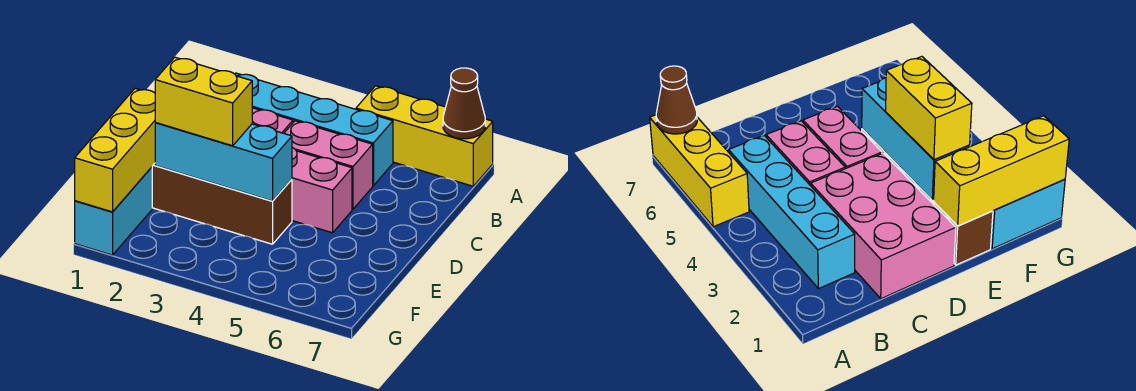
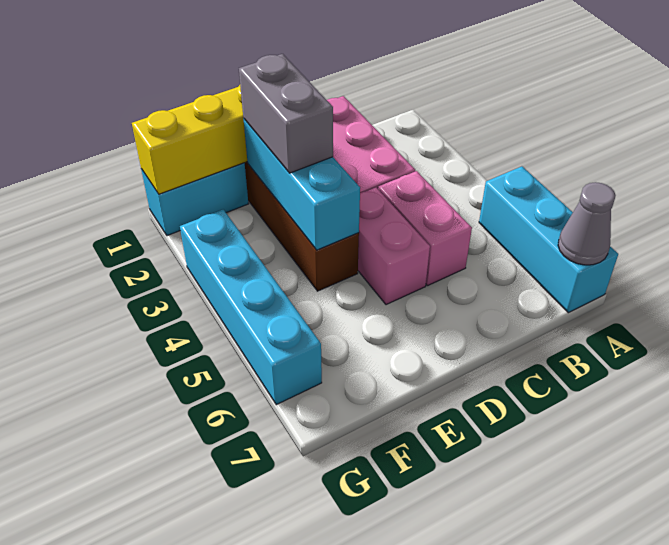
yellow brick A5:A7 level 1 -> cyan brick A5:A7 level 1
brown cone A7 level 2 -> grey cone A7 level 2
cyan brick B2:B5 level 1 -> cyan brick G3:G6 level 1
yellow brick E2:E3 level 3 -> grey brick E2:E3 level 3

